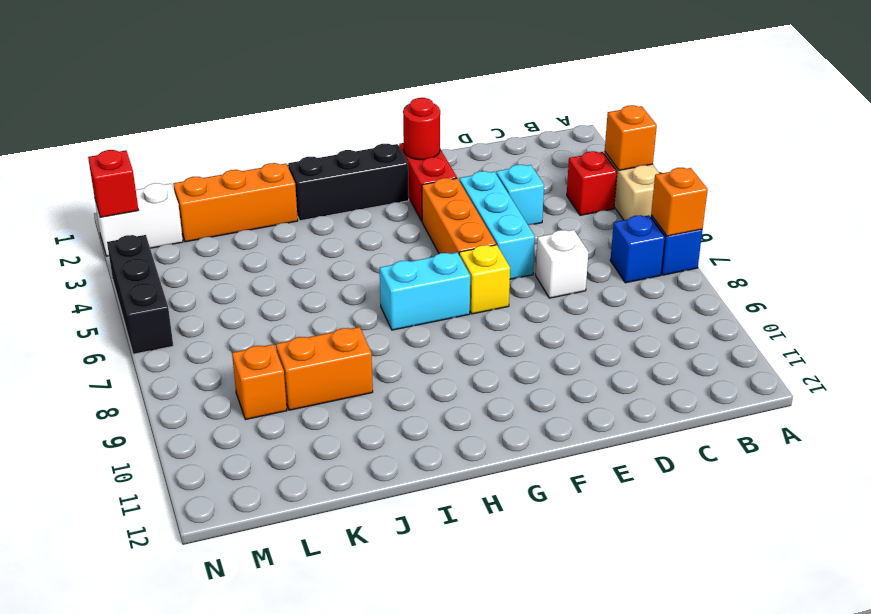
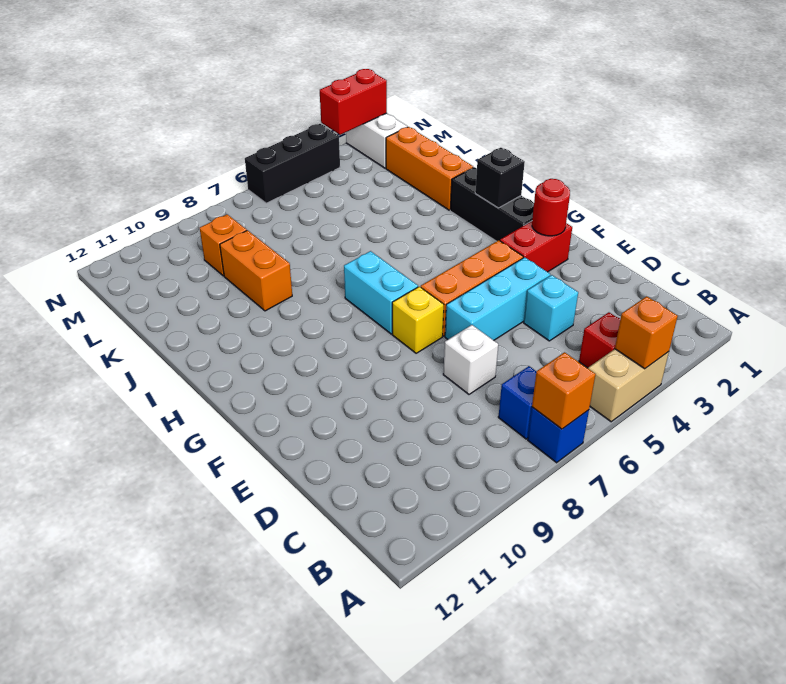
none -> black brick H2 level 2
red brick N2 level 2 -> red brick N2:N3 level 2

